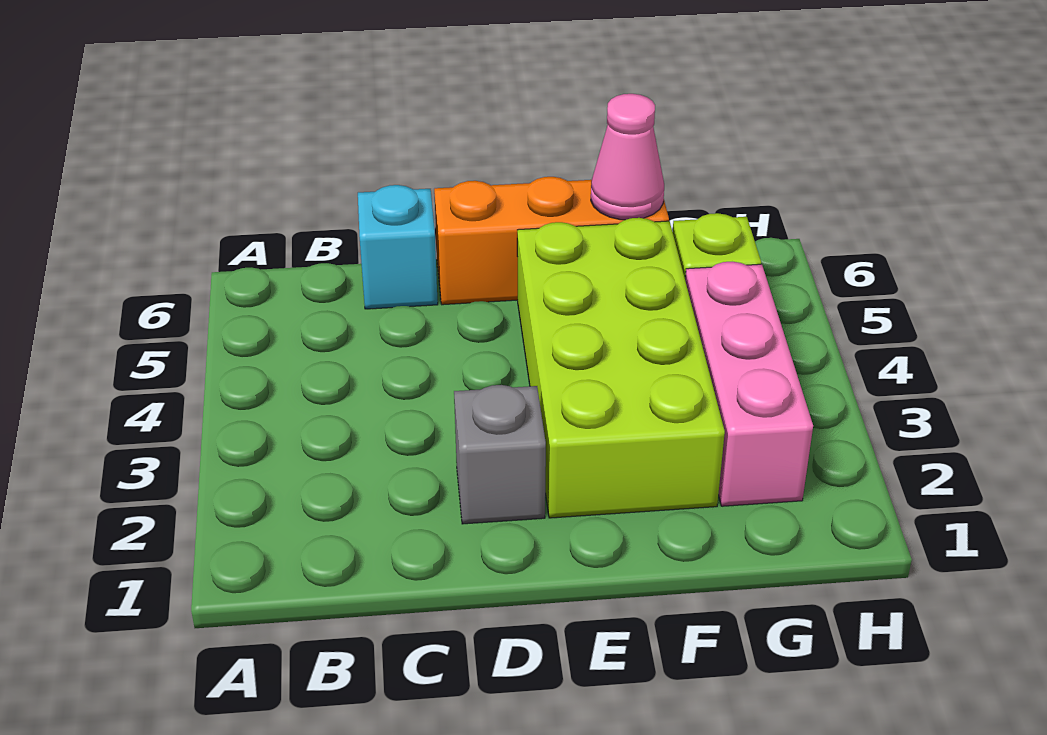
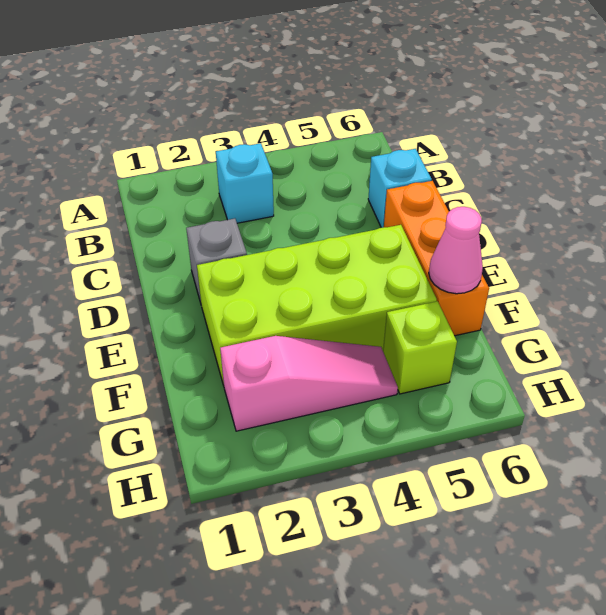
none -> cyan brick B3 level 1
pink brick G2:G4 level 1 -> pink slope G2:G4 level 1 top 2

